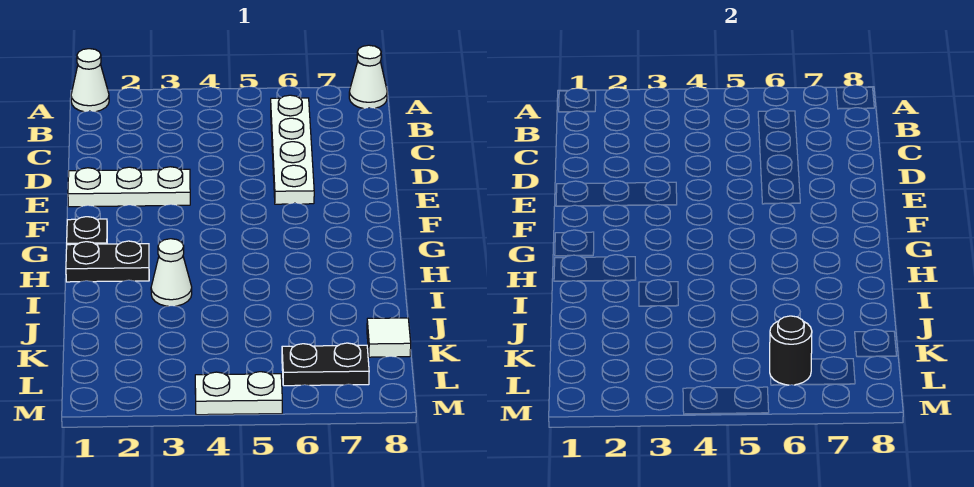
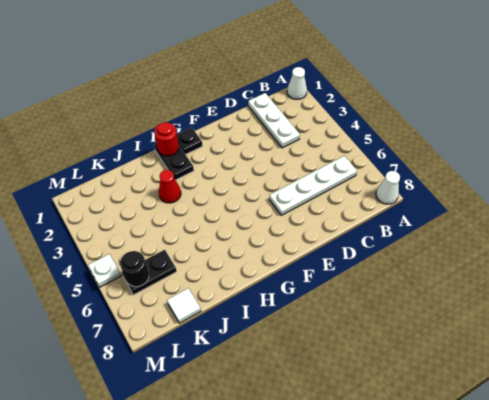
white plate E1:E3 level 1 -> white plate C1:C3 level 1
none -> red round brick H1 level 2
white cone I3 level 1 -> red cone I3 level 1
black plate L6:L7 level 1 -> black plate K6:L6 level 1
white plate M4:M5 level 1 -> white plate M5 level 1

